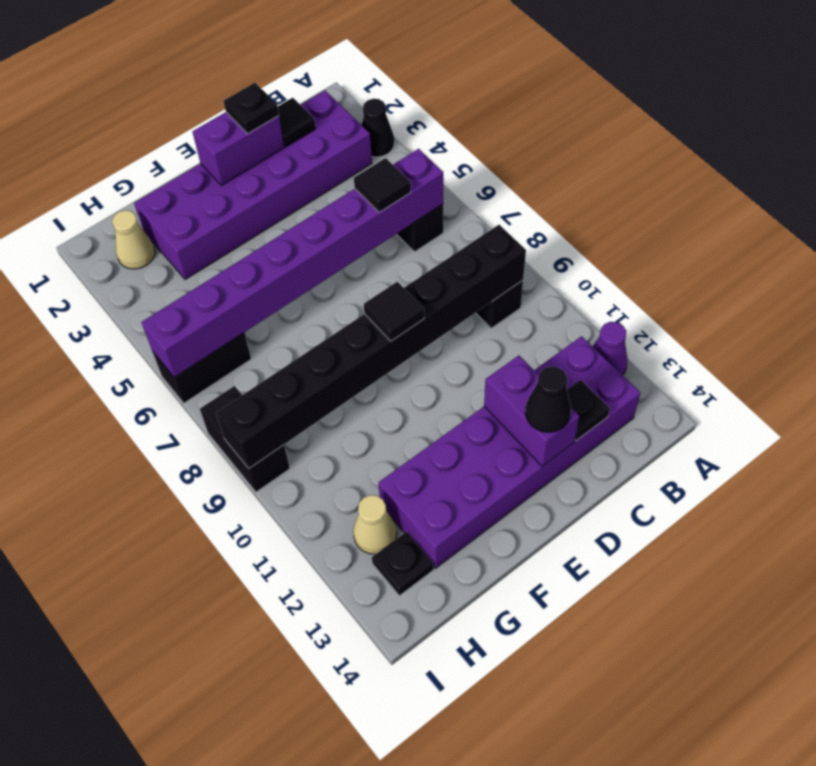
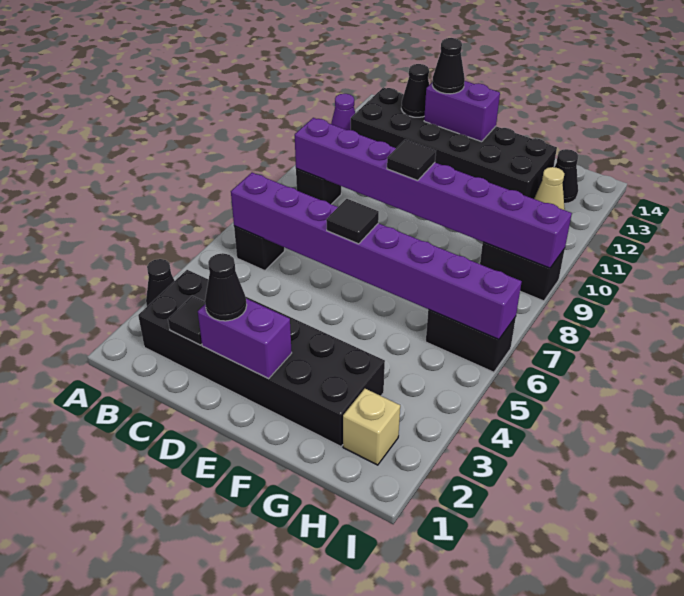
purple brick B2:G3 level 1 -> black brick B2:G3 level 1
black brick B9:I9 level 2 -> purple brick B9:I9 level 2
purple brick B12:G13 level 1 -> black brick B12:G13 level 1
black tile C6 level 3 -> black tile E6 level 3
black plate C13 level 2 -> black cone C13 level 2
black plate D2 level 3 -> black cone D2 level 3
purple brick D12:D13 level 2 -> purple brick D13:E13 level 2
tan cone H2 level 1 -> tan brick H2 level 1
black plate H13 level 1 -> black cone H13 level 1
black brick I8:I9 level 1 -> black brick H9:I9 level 1

